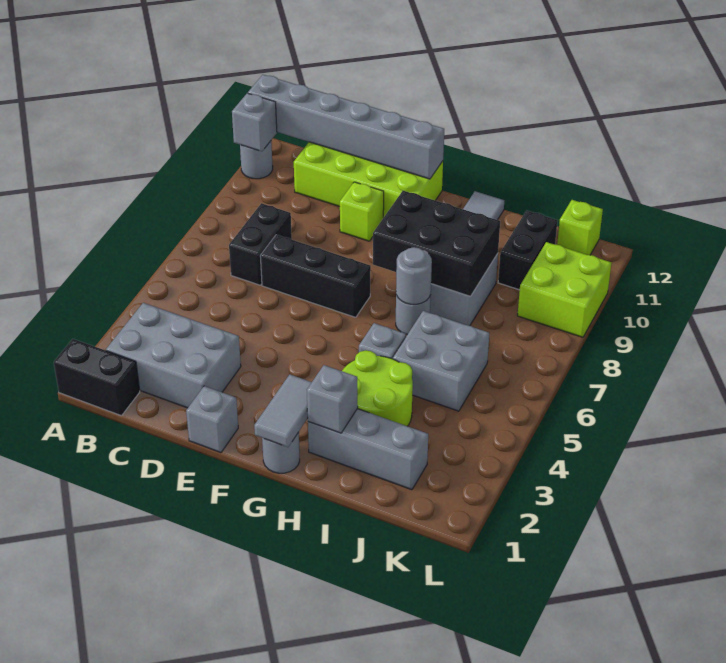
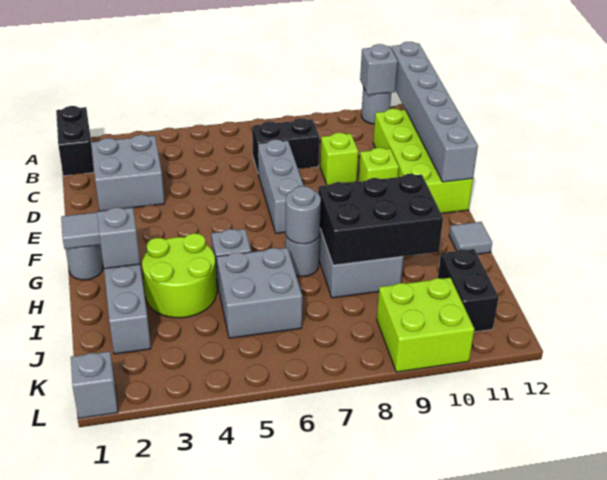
grey brick B2:D3 level 1 -> grey brick C2:D3 level 1
black brick D7:F7 level 1 -> grey brick D7:F7 level 1
grey brick E1 level 1 -> grey brick L1 level 1
black brick G8:I9 level 2 -> black brick H8:I10 level 2
black brick J10:J11 level 1 -> black brick J11:K11 level 1
lime brick K12 level 1 -> lime brick D9 level 1

